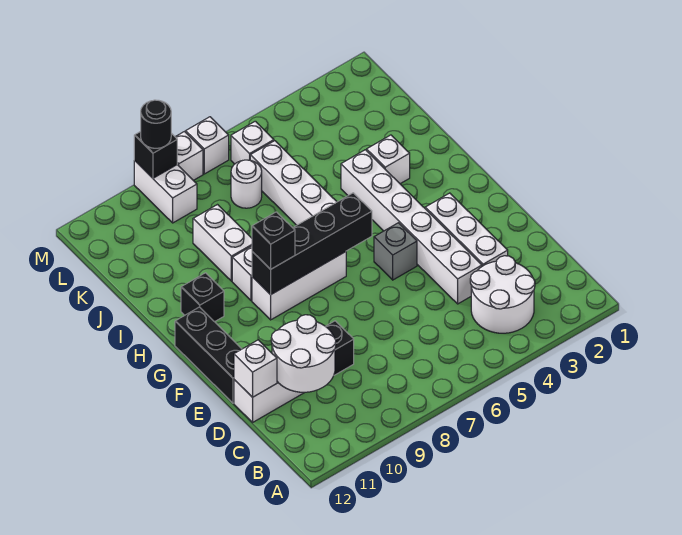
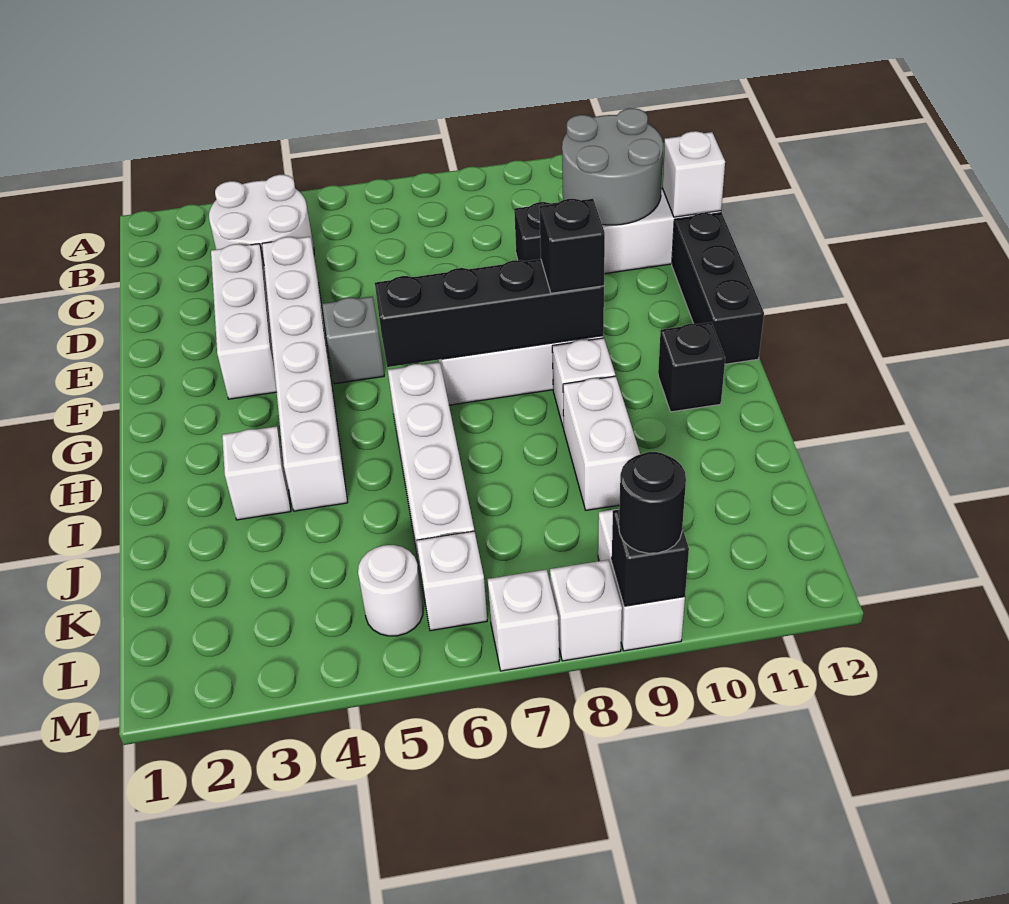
white round brick C10:D11 level 2 -> grey round brick C10:D11 level 2
white round brick K7 level 1 -> white round brick L5 level 1

